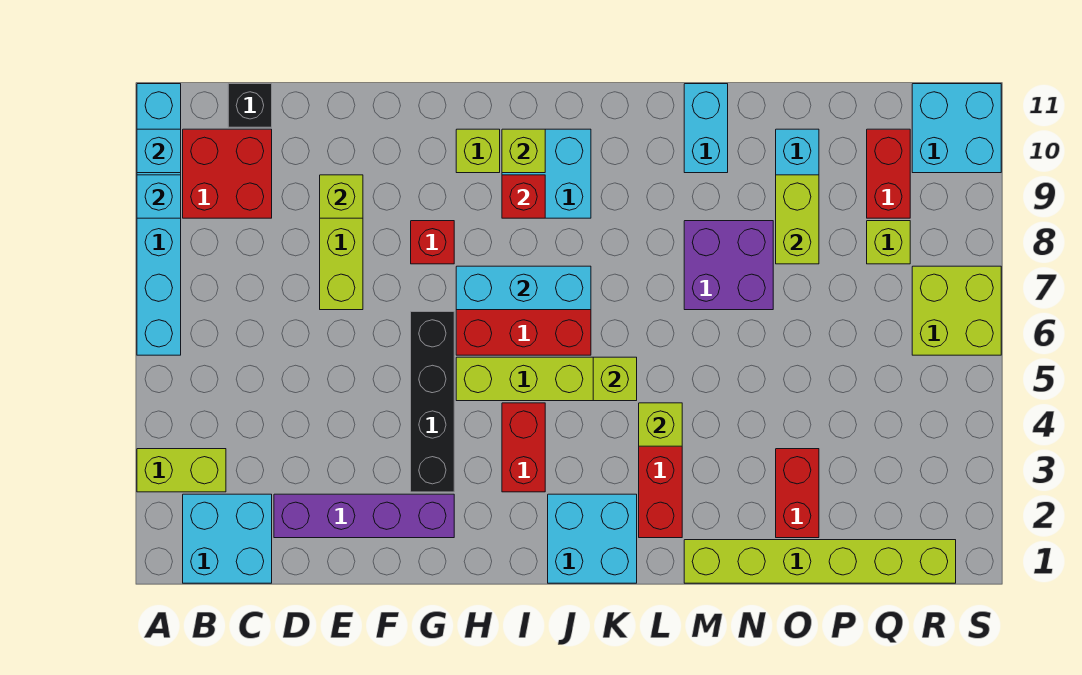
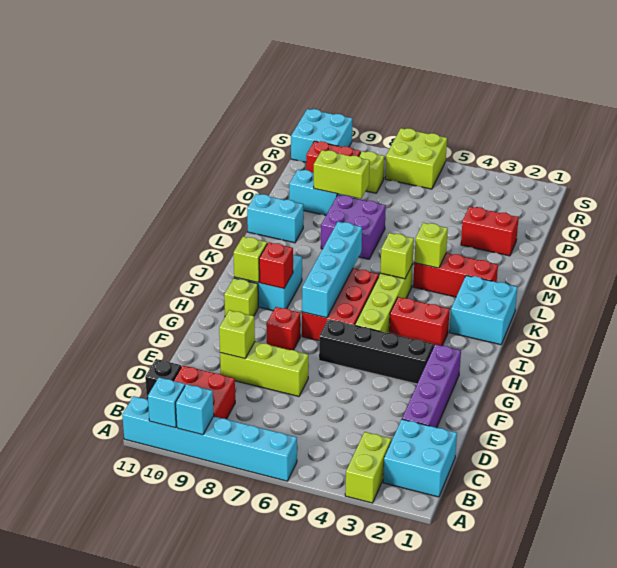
cyan brick H7:J7 level 2 -> cyan brick H7:K7 level 2
lime brick M1:R1 level 1 -> none

